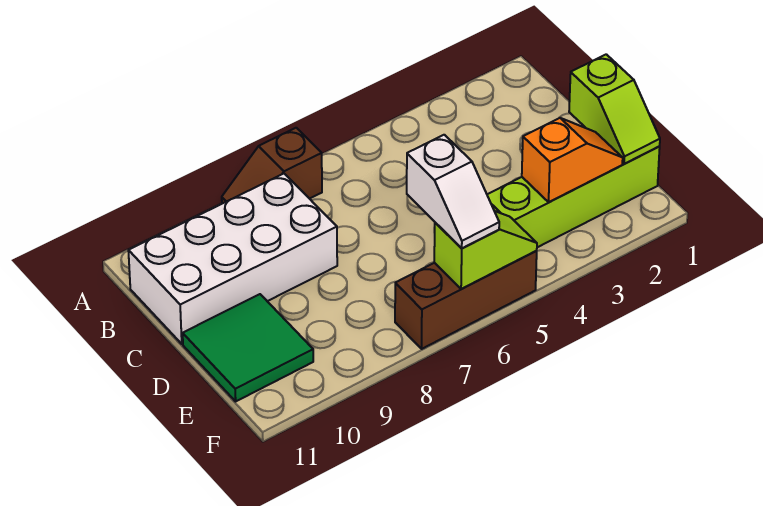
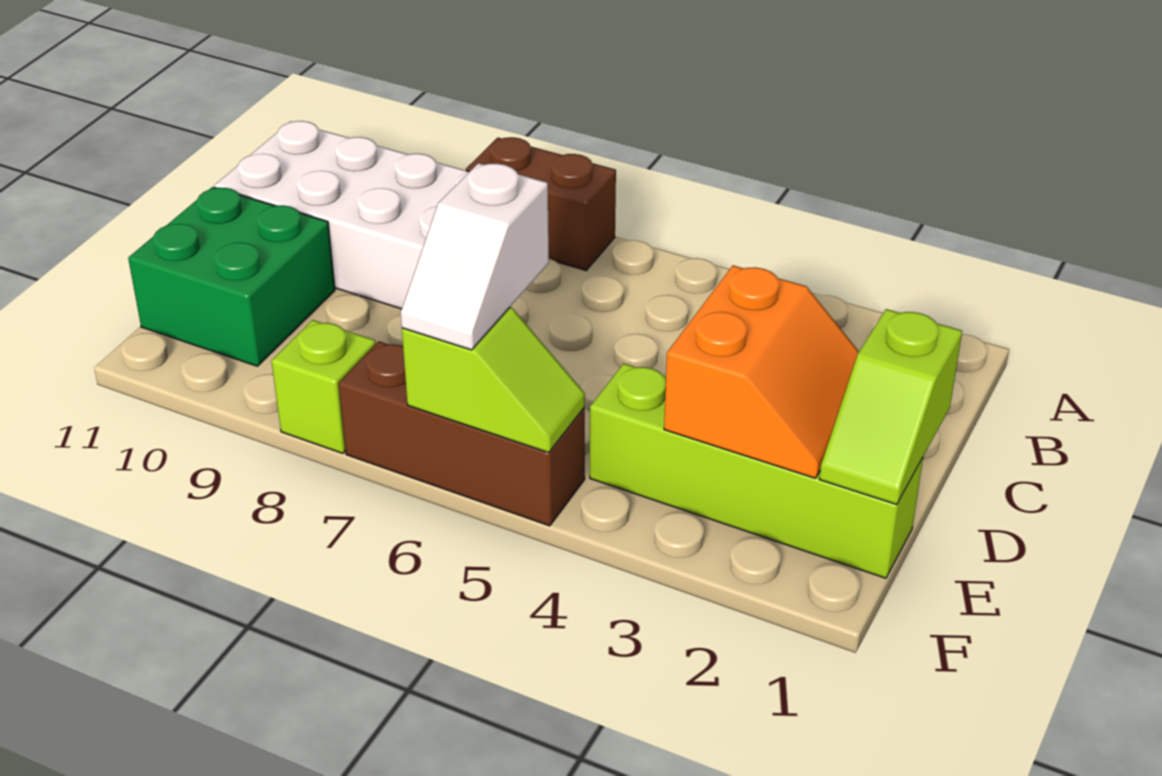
brown slope A7:A8 level 1 top 7 -> brown brick A7:A8 level 1
green tile D10:E11 level 1 -> green brick D10:E11 level 1
orange slope E2:E3 level 2 top 3 -> orange slope D2:E3 level 2 top 3
none -> lime brick F8 level 1

